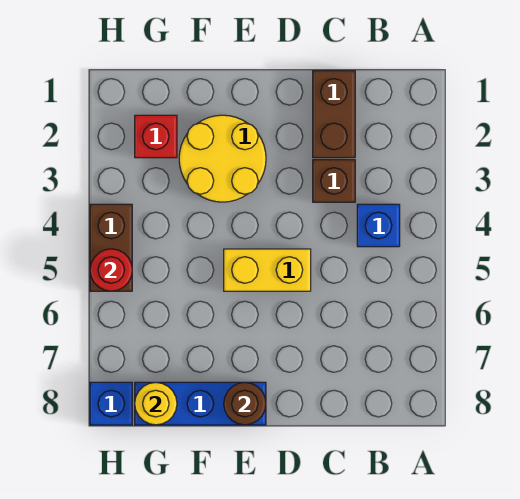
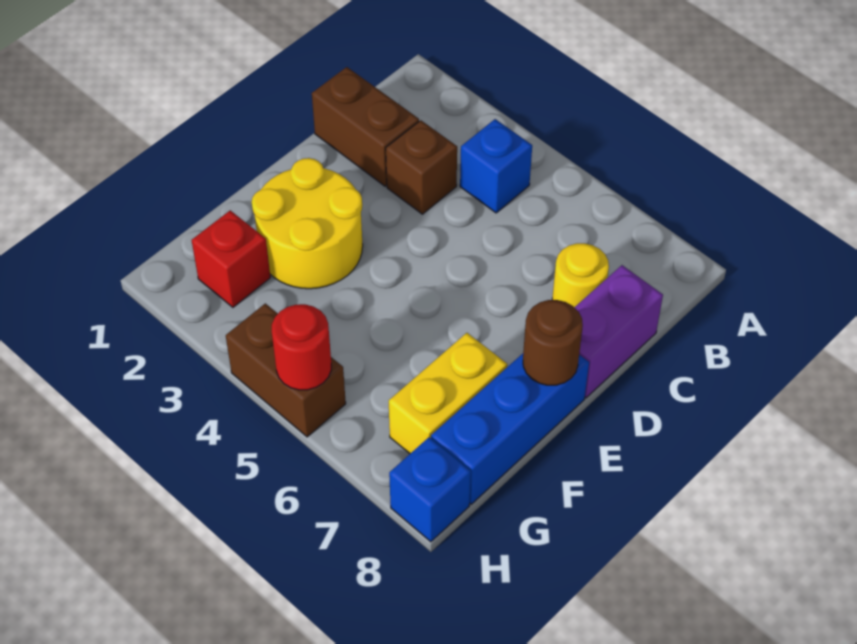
none -> purple brick C8:D8 level 1
yellow brick D5:E5 level 1 -> yellow brick F7:G7 level 1
yellow round brick G8 level 2 -> yellow round brick C7 level 1

